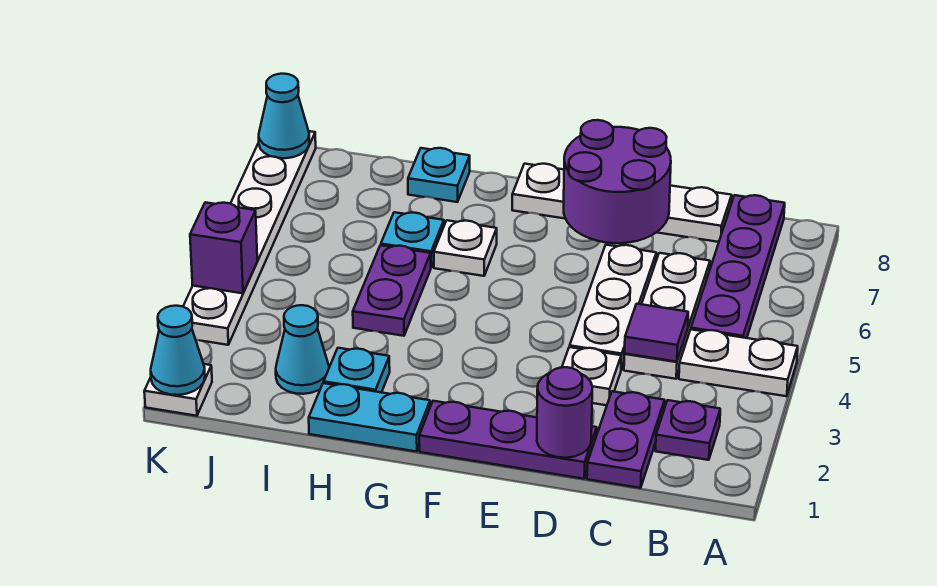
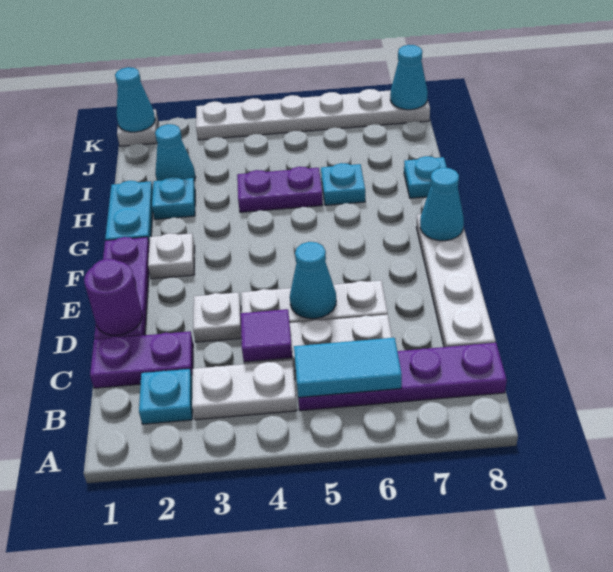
white plate A4:B4 level 1 -> white plate B3:B4 level 1
purple plate B2 level 1 -> cyan plate B2 level 1
none -> cyan tile B5:B6 level 2
none -> cyan cone D5 level 2
purple round brick D7:E8 level 2 -> none
none -> cyan cone F8 level 2
white plate G6 level 1 -> white plate F2 level 1
purple brick K4 level 2 -> none

